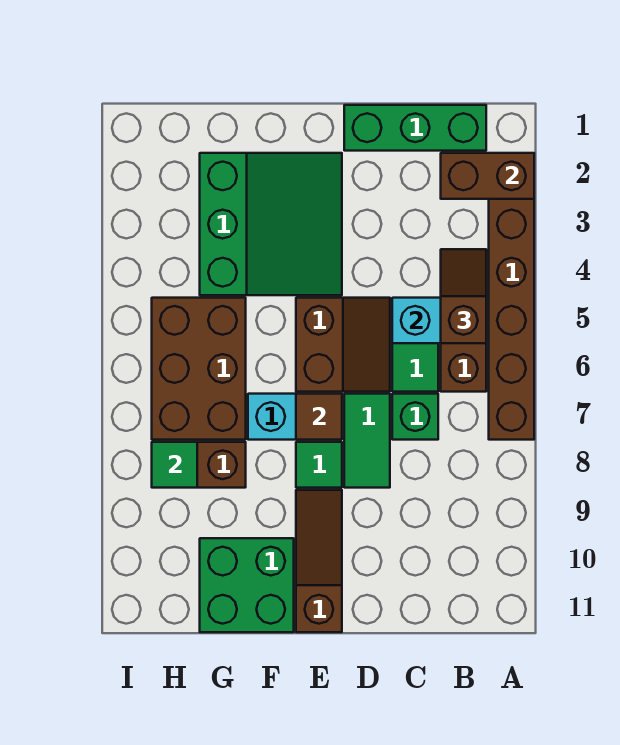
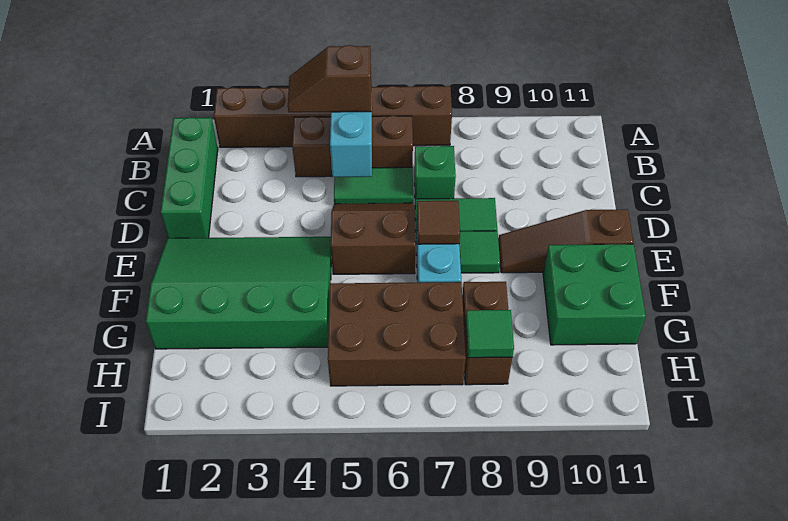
brown brick A2:B2 level 2 -> none
green slope E2:G4 level 1 top G -> green slope E1:G4 level 1 top G

